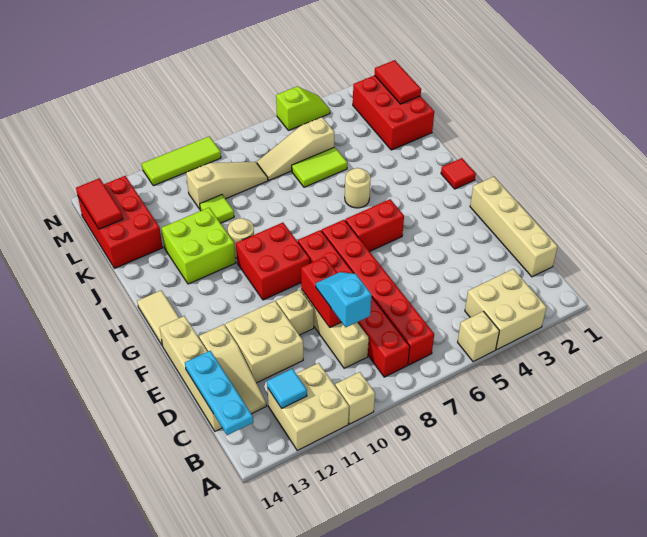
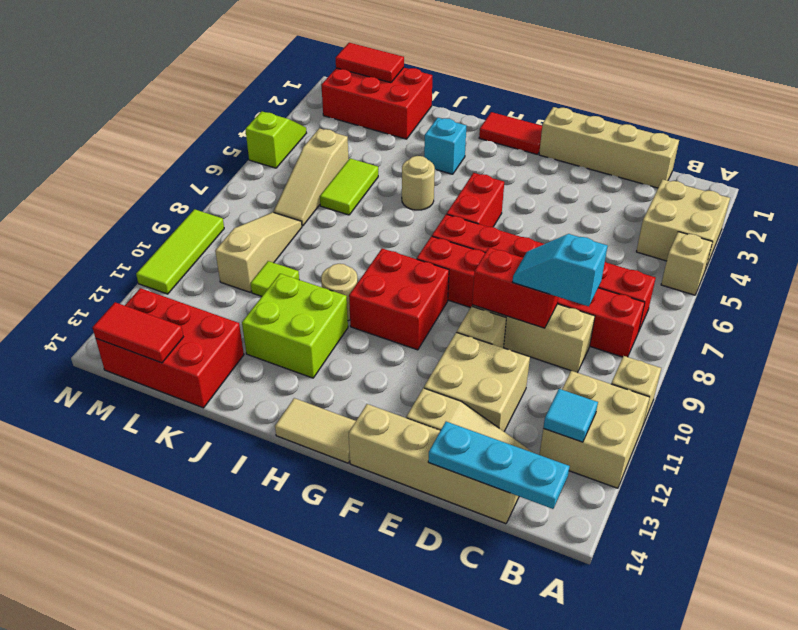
red tile H1 level 1 -> red tile G1:H1 level 1
none -> cyan brick I3 level 1

